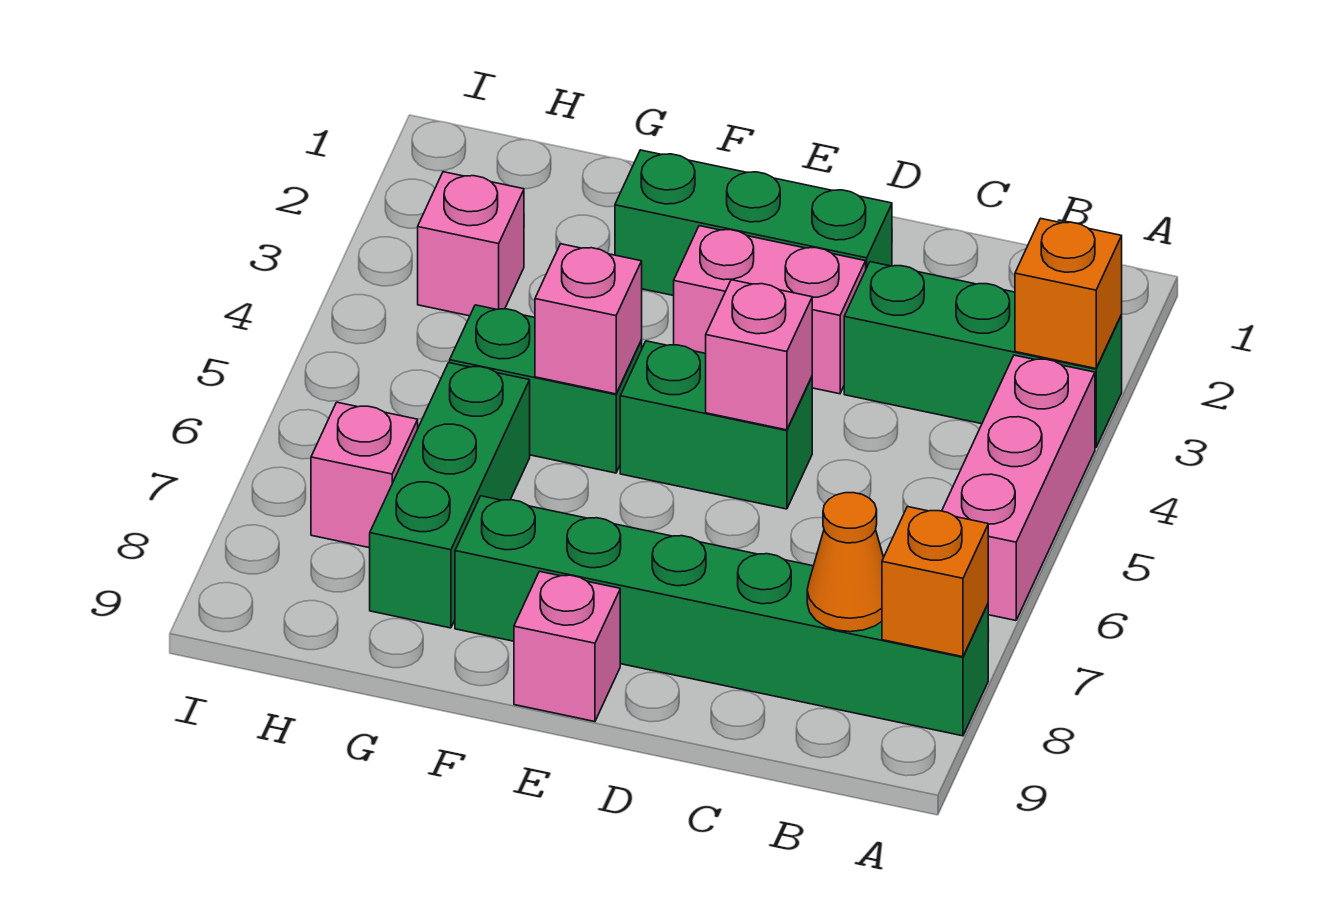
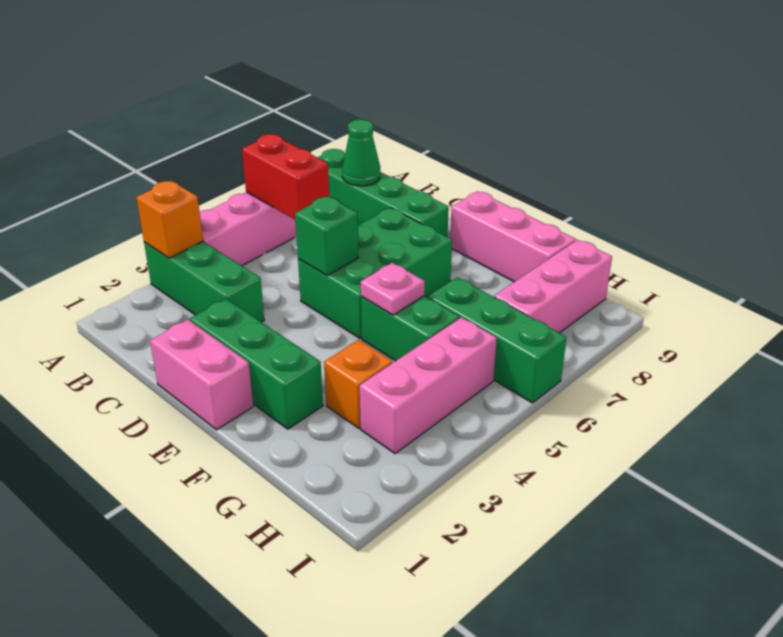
none -> red brick A6:B6 level 2
green brick A8:F8 level 1 -> green brick A8:D8 level 1
orange brick A8 level 2 -> orange brick G3 level 1
orange cone B8 level 2 -> green cone B8 level 2
pink brick D3:E3 level 1 -> pink brick D1:E1 level 1
green brick D5:E5 level 1 -> green brick D5:E7 level 1
pink brick D5 level 2 -> green brick D5 level 2
pink brick E9 level 1 -> pink brick E9:G9 level 1
pink brick F5 level 2 -> pink plate F5 level 2
green brick G6:G8 level 1 -> green brick G6:I6 level 1
pink brick H3 level 1 -> pink brick H3:H5 level 1
pink brick H7 level 1 -> pink brick H7:H9 level 1

